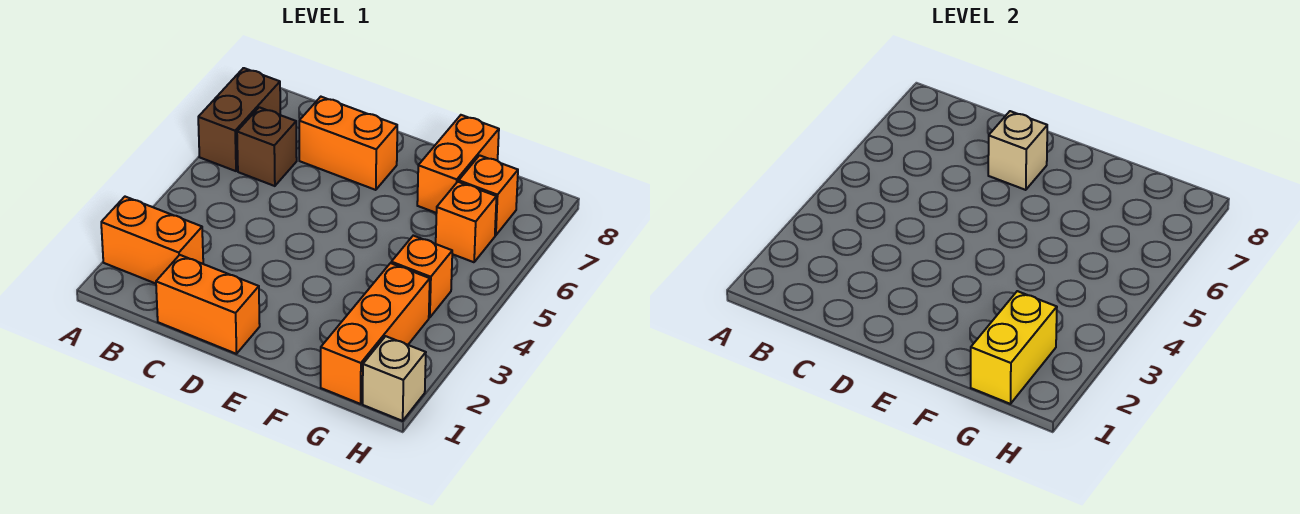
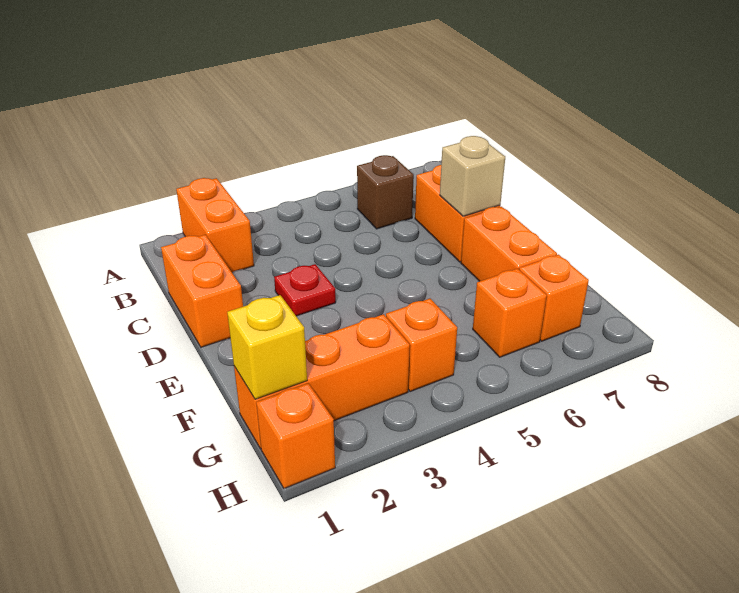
brown brick A6:A7 level 1 -> none
none -> red plate D3 level 1
orange brick F7:F8 level 1 -> orange brick E7:F7 level 1
yellow brick G1:G2 level 2 -> yellow brick G1 level 2
tan brick H1 level 1 -> orange brick H1 level 1

